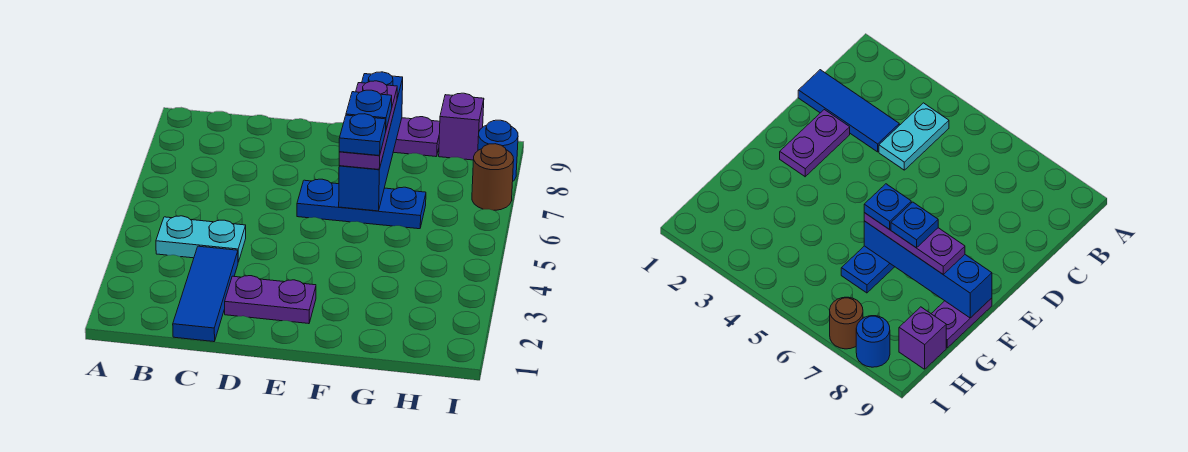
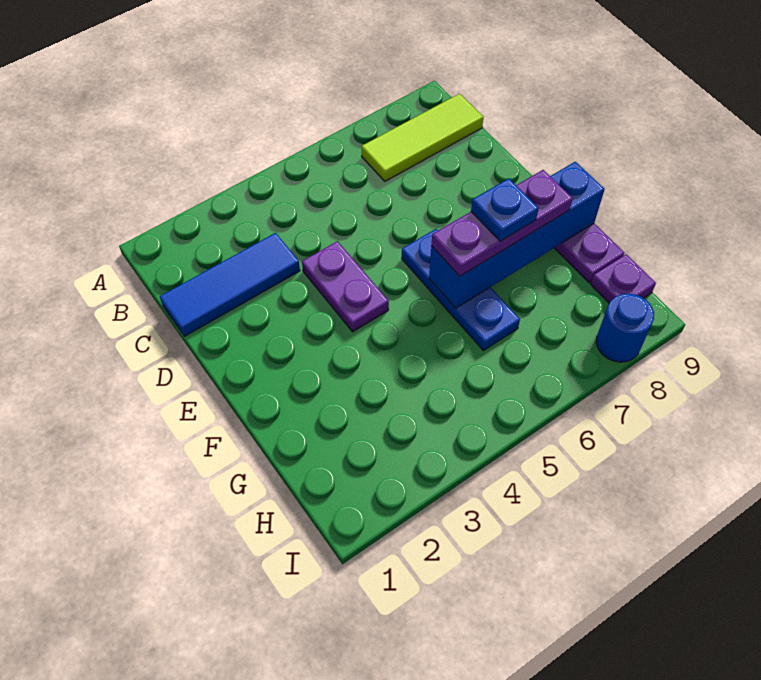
cyan plate B4:C4 level 1 -> none
none -> lime tile B7:B9 level 1
purple plate D2:E2 level 1 -> purple plate D4:E4 level 1
blue plate F6 level 4 -> none
purple brick H9 level 1 -> purple plate H9 level 1
brown round brick I7 level 1 -> none

